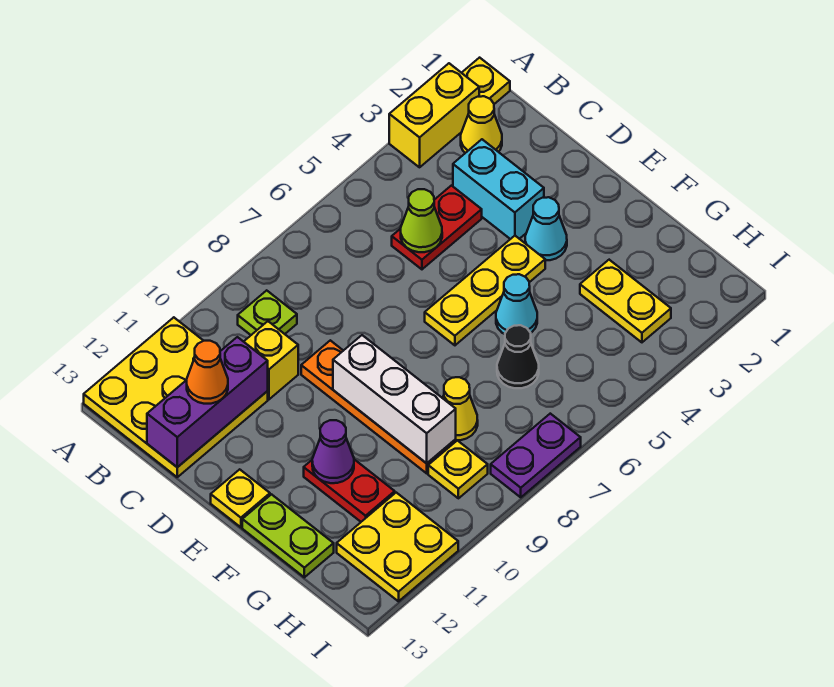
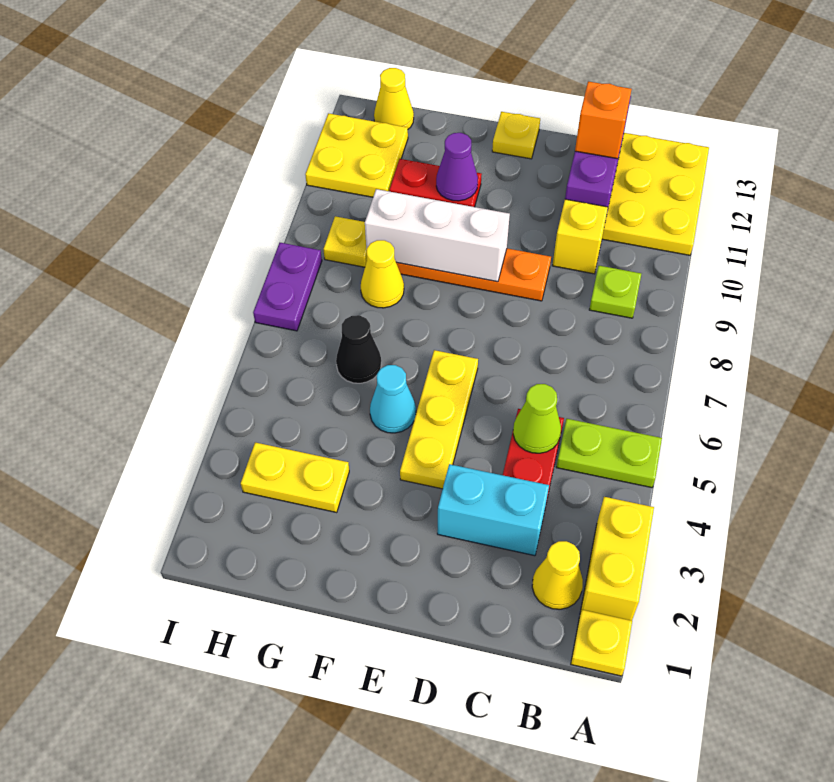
orange cone C12 level 3 -> orange brick C12 level 3
cyan cone E3 level 1 -> none
lime plate F13:G13 level 1 -> lime plate A5:B5 level 1
none -> yellow cone H13 level 1

